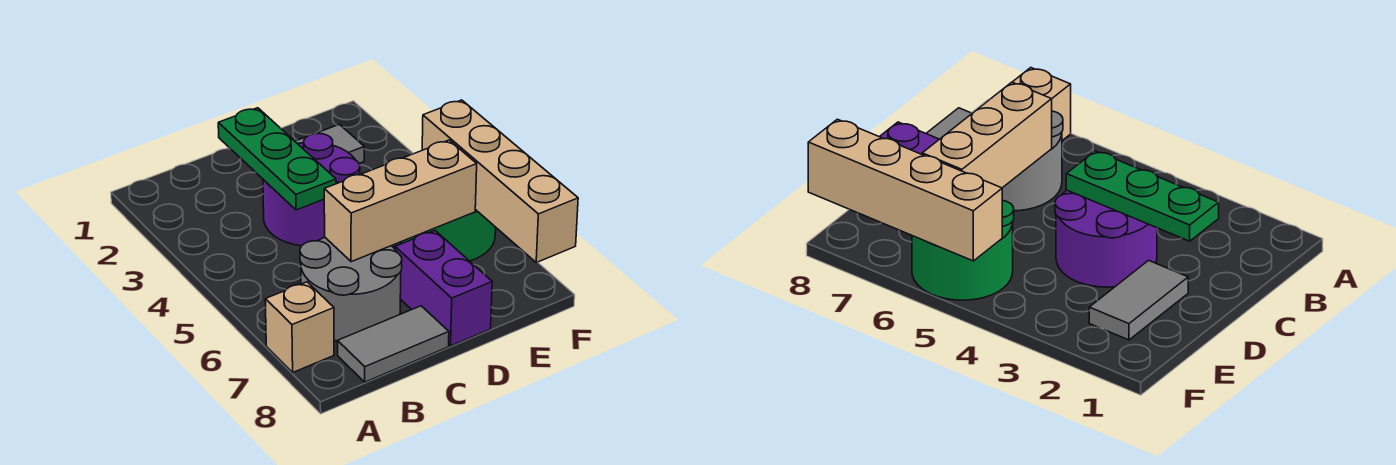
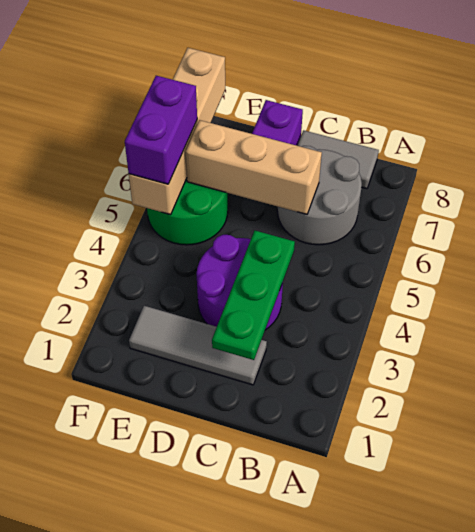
tan brick A7 level 1 -> none
grey tile D2:E2 level 1 -> grey tile C2:E2 level 1
none -> purple brick F5:F6 level 3

